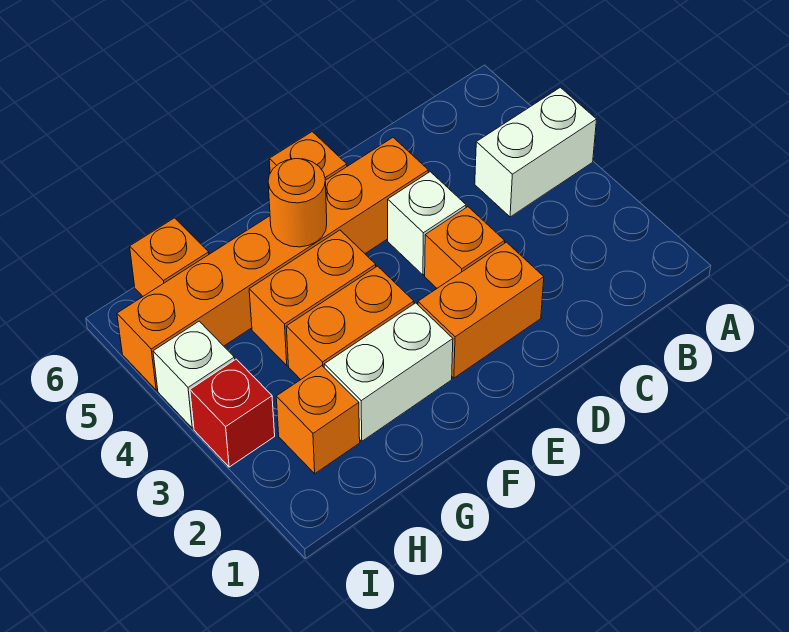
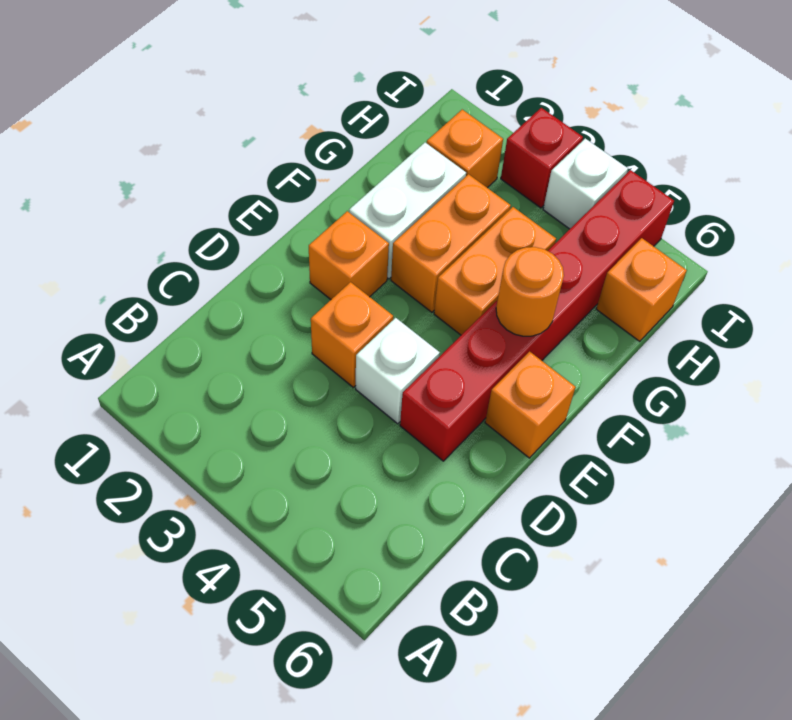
white brick A4:B4 level 1 -> none
orange brick D2:E2 level 1 -> orange brick E2 level 1
orange brick D5:I5 level 1 -> red brick D5:I5 level 1

